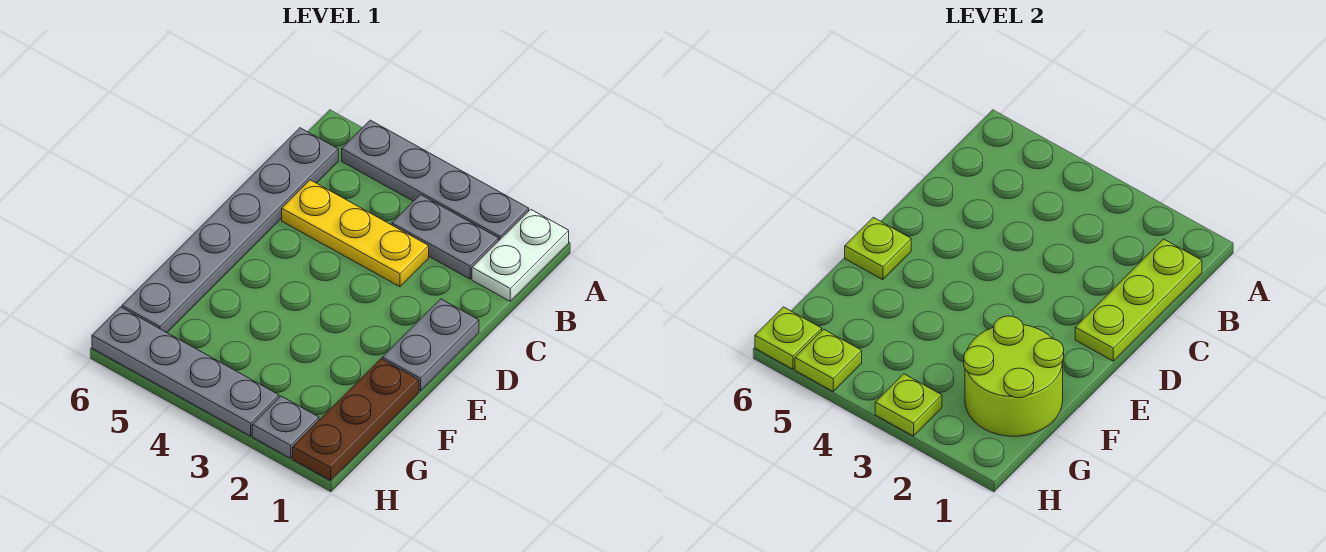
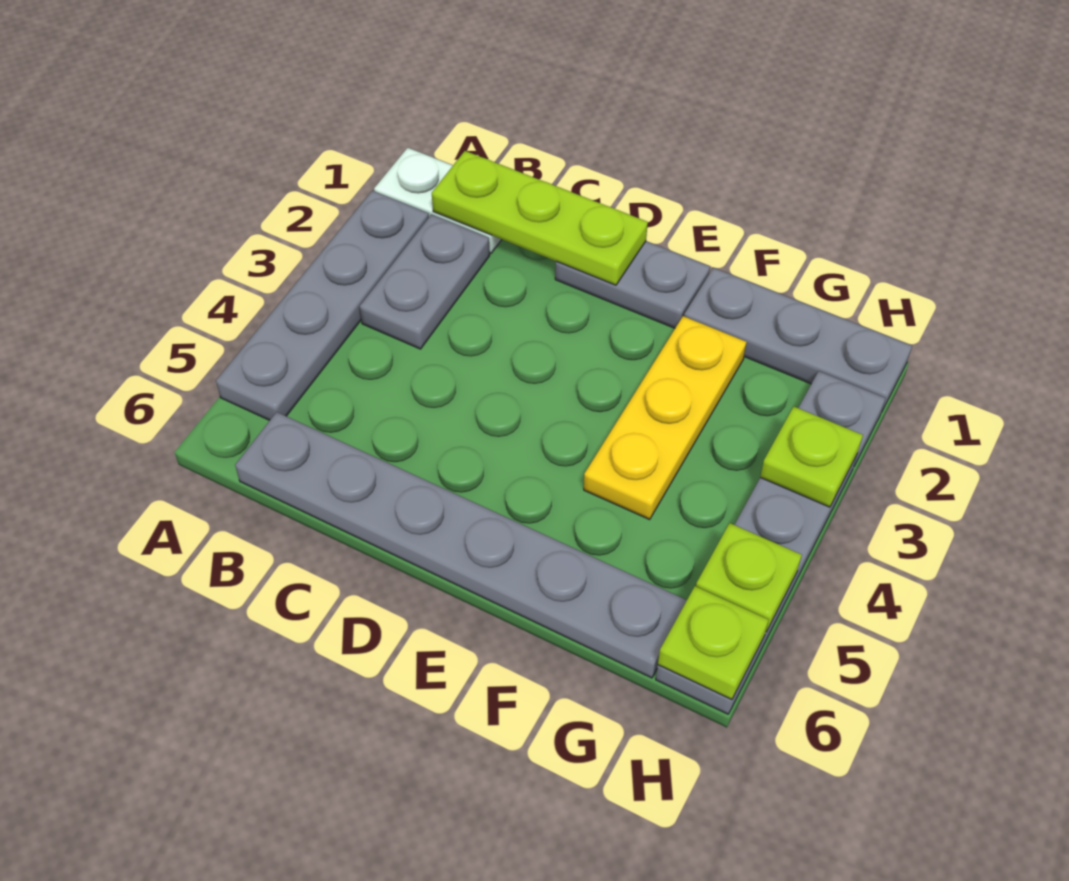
yellow plate C3:C5 level 1 -> yellow plate F2:F4 level 1
lime plate E6 level 2 -> none
brown plate F1:H1 level 1 -> grey plate F1:H1 level 1
lime round brick F1:G2 level 2 -> none

